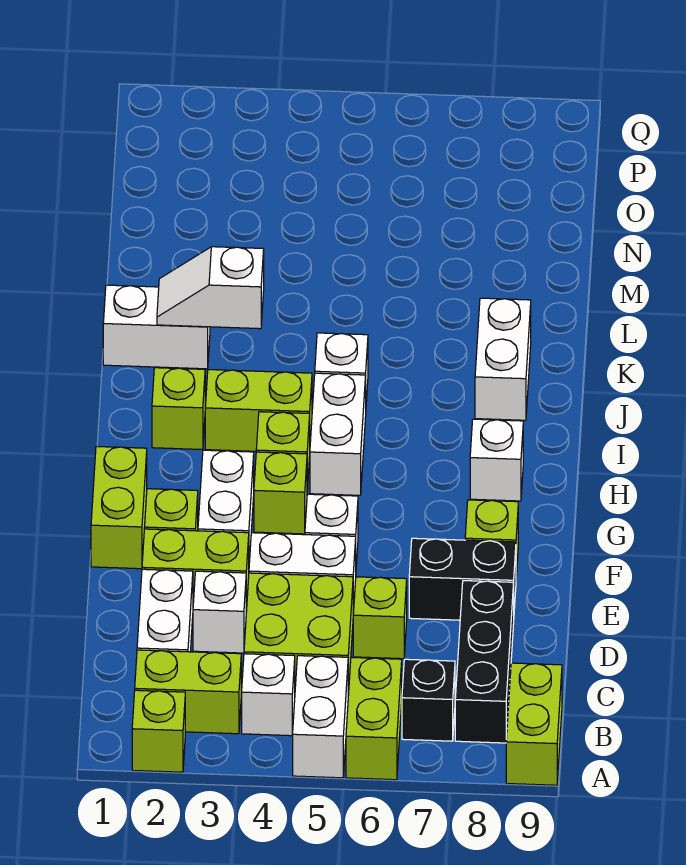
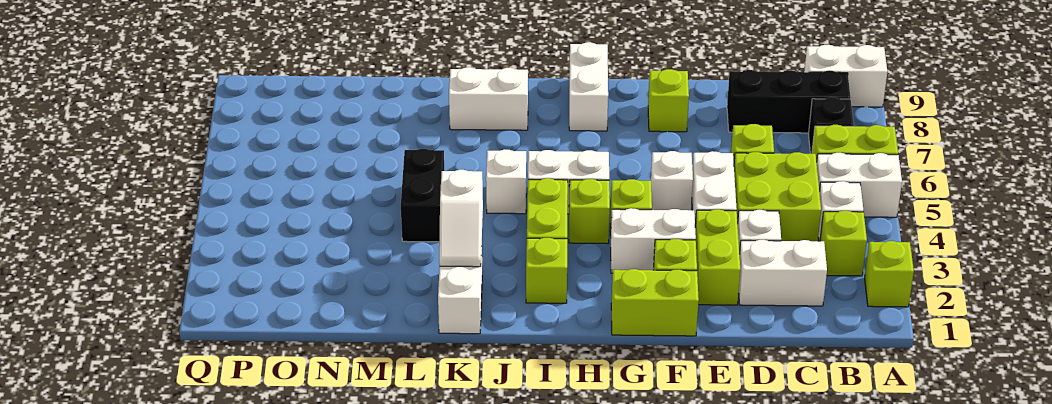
lime brick A9:B9 level 1 -> white brick A9:B9 level 1
lime brick B2:B3 level 1 -> lime brick B3 level 1
black brick E7:E8 level 1 -> black brick L4:L5 level 1
white brick H8 level 1 -> white brick H8:H9 level 1

